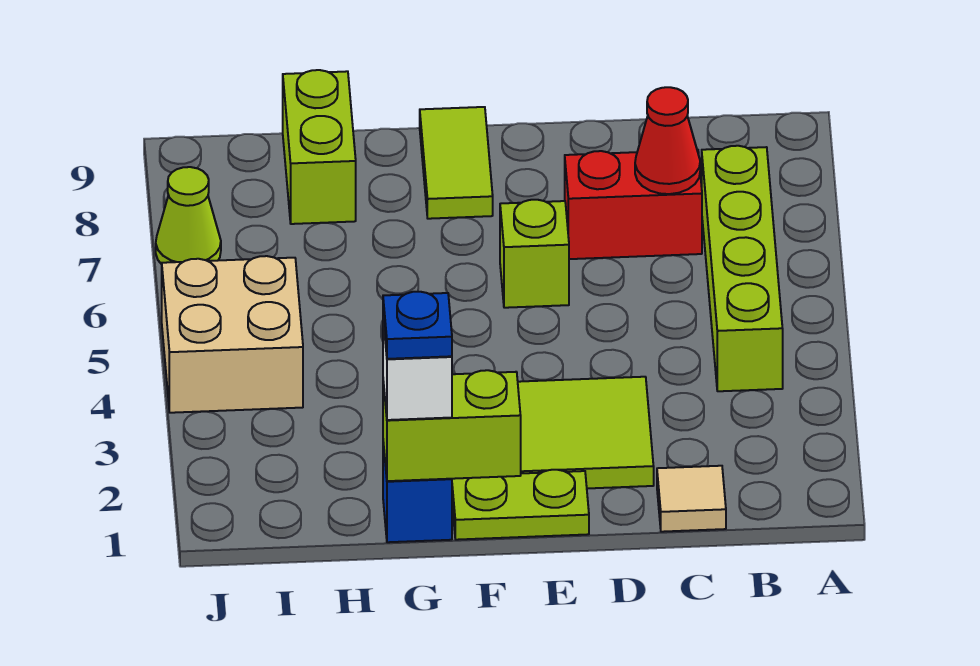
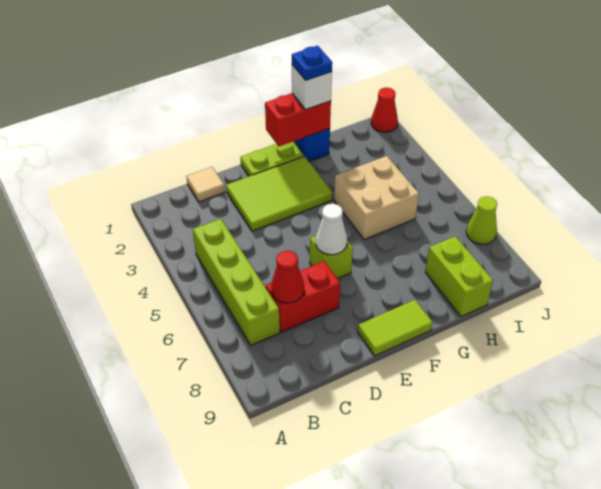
none -> white cone E6 level 2
lime brick F1:G1 level 2 -> red brick F1:G1 level 2
lime tile F8:F9 level 1 -> lime tile E9:F9 level 1
tan brick I4:J5 level 1 -> tan brick G4:H5 level 1
none -> red cone J1 level 1

